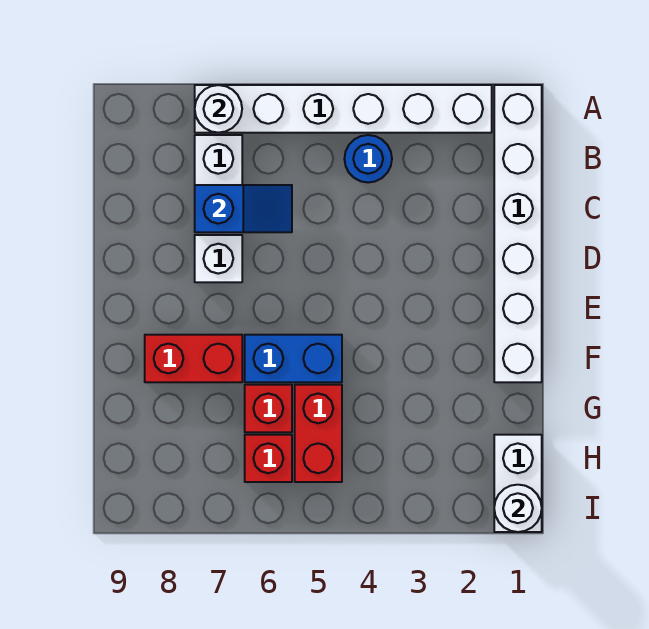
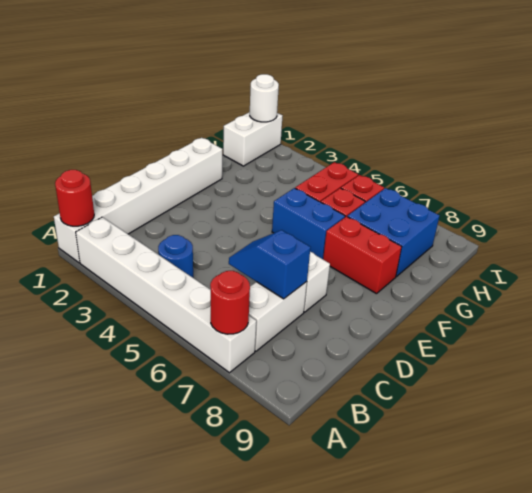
none -> red round brick A1 level 2
white round brick A7 level 2 -> red round brick A7 level 2
none -> blue brick G7:H8 level 1

